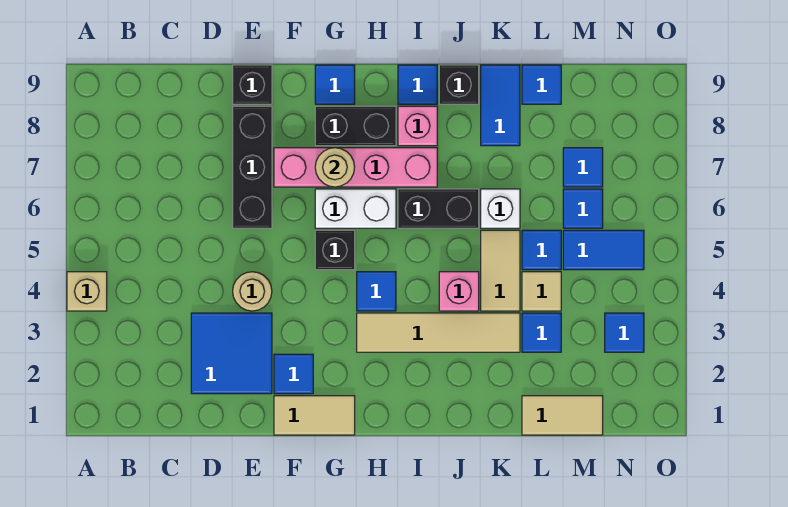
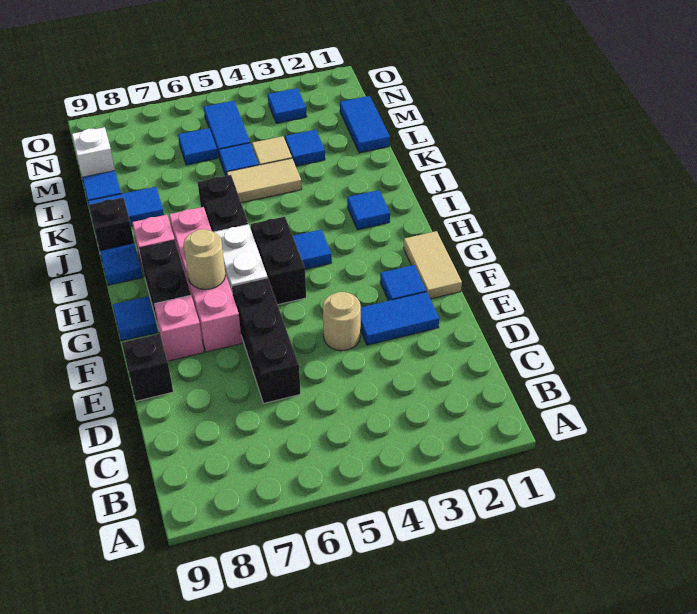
tan brick A4 level 1 -> none
blue tile D2:E3 level 1 -> blue tile E2:E3 level 1
black brick E6:E8 level 1 -> black brick D6:F6 level 1
black brick G5 level 1 -> black brick G5:H5 level 1
tan tile H3:K3 level 1 -> none
pink brick J4 level 1 -> pink brick F8 level 1
white brick K6 level 1 -> white brick M9 level 1
tan tile L1:M1 level 1 -> blue tile L1:M1 level 1
blue tile M7 level 1 -> blue tile I2 level 1

